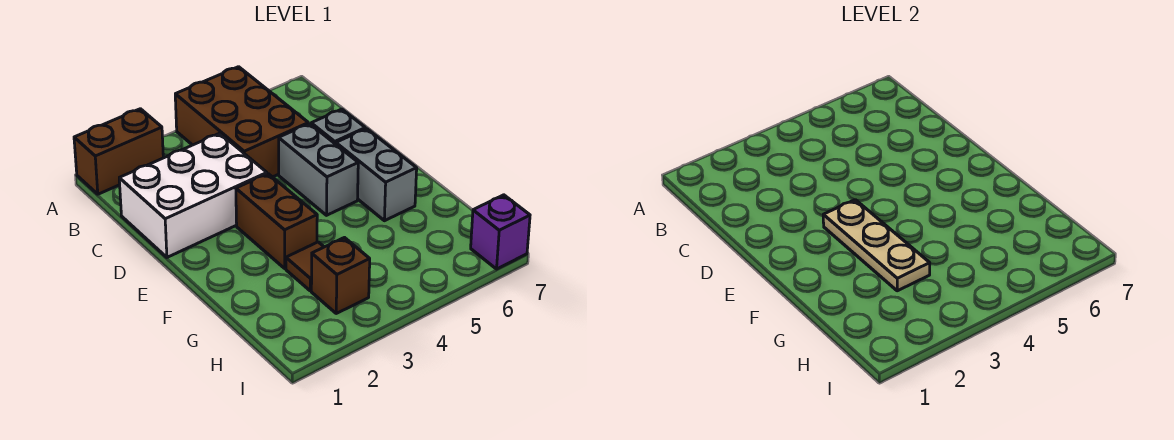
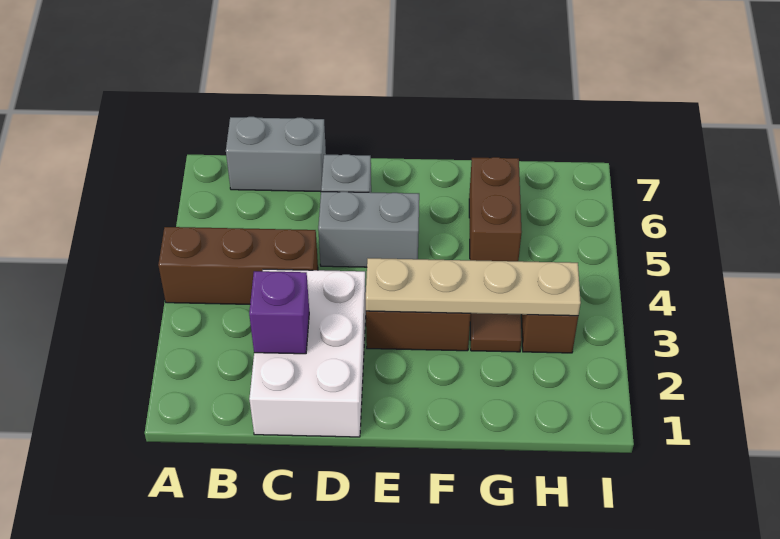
brown brick A1:A2 level 1 -> brown brick G5:G6 level 1
brown brick A4:C5 level 1 -> brown brick A4:C4 level 1
tan plate E3:G3 level 2 -> tan plate E3:H3 level 2
grey brick E6:F6 level 1 -> grey brick B7:C7 level 1
purple brick I7 level 1 -> purple brick C2 level 2

